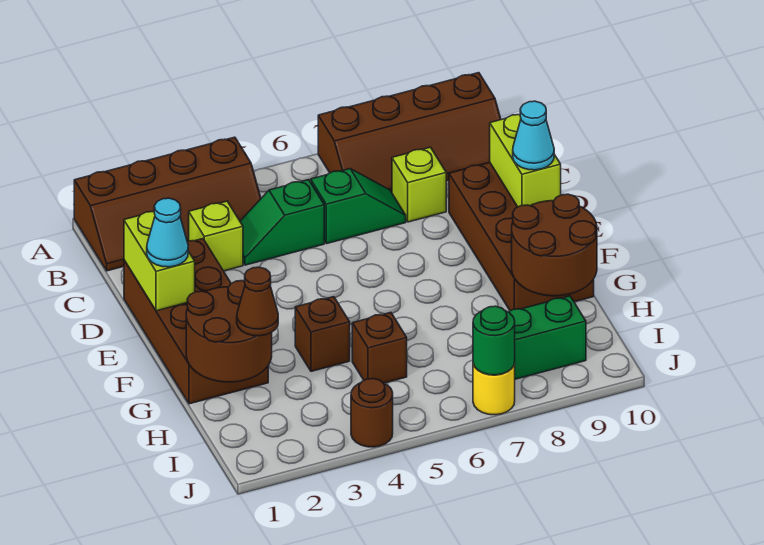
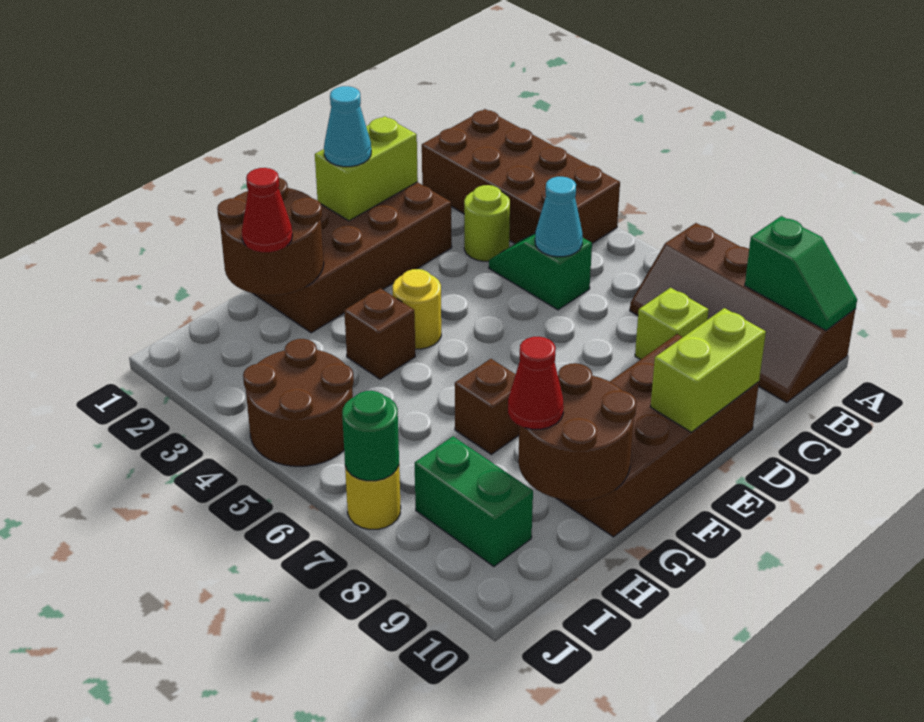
brown slope A1:B4 level 1 top A -> brown brick A1:B4 level 1
lime brick C3 level 1 -> lime round brick C3 level 1
green slope C6:C7 level 1 top 6 -> green slope A9:A10 level 2 top 9
cyan cone E10 level 3 -> cyan cone C5 level 2
none -> yellow round brick F4 level 1
brown cone H2 level 3 -> red cone H2 level 3
brown brick H5 level 1 -> brown brick G7 level 1
none -> red cone H9 level 3
brown round brick J4 level 1 -> brown round brick I4:J5 level 1

